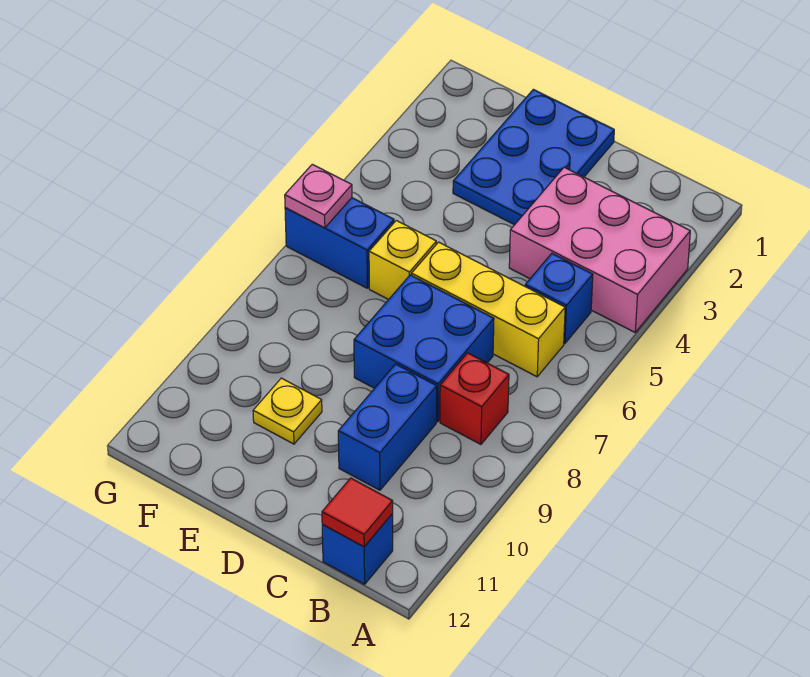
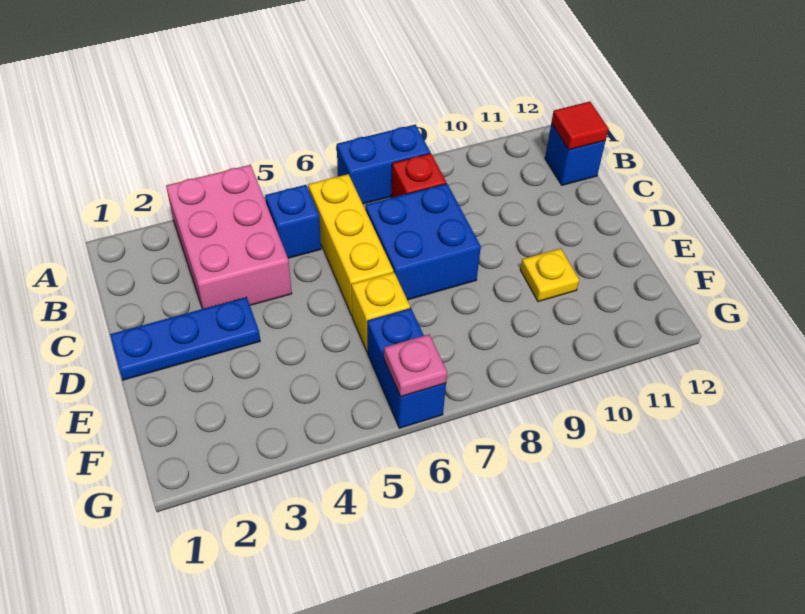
blue brick C9:C10 level 1 -> blue brick A7:A8 level 1
blue plate D1:E3 level 1 -> blue plate D1:D3 level 1

